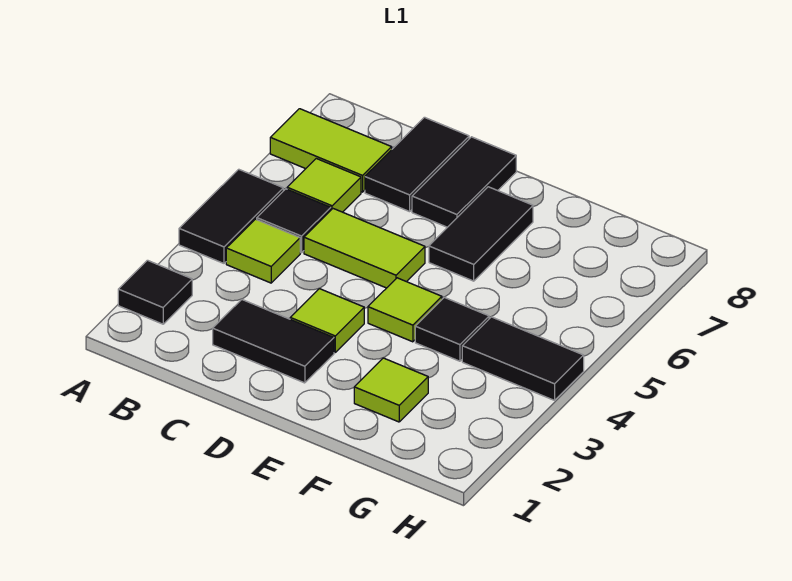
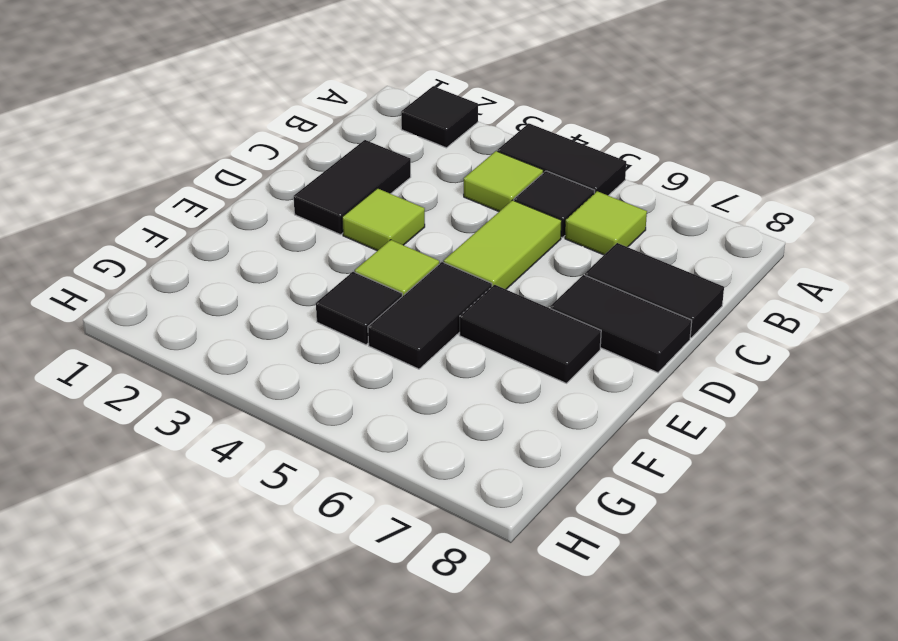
lime tile A7:B7 level 1 -> none
lime tile F2 level 1 -> none
black tile G4:H4 level 1 -> black tile E5:F5 level 1

